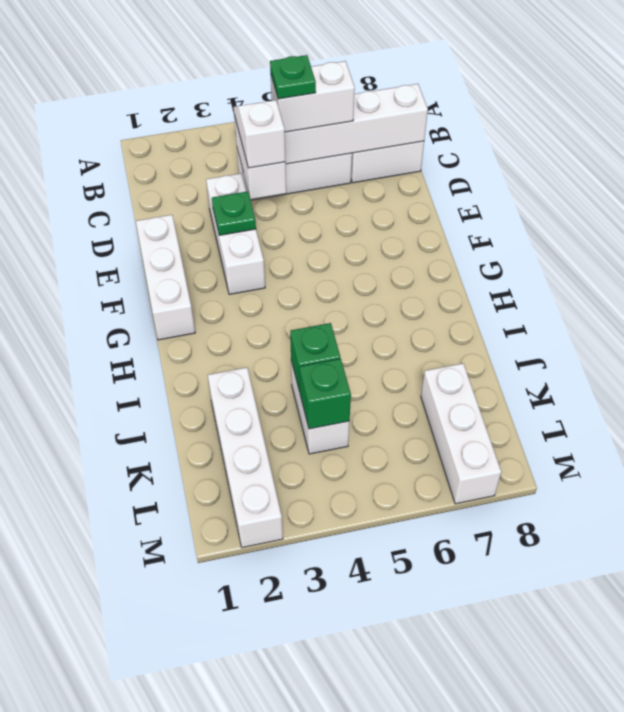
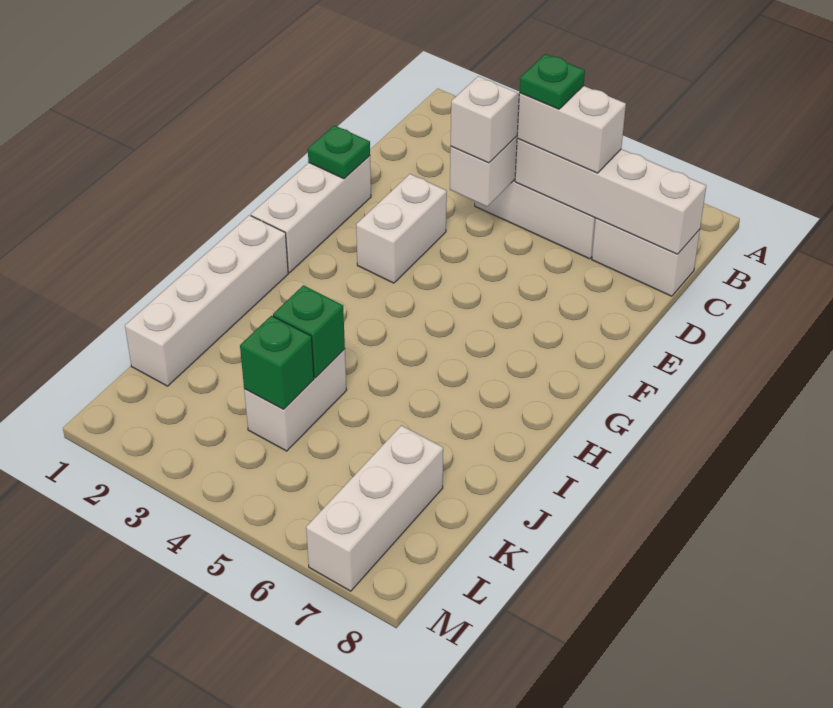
white brick D3:F3 level 1 -> white brick E3:F3 level 1
green plate E3 level 2 -> green plate E1 level 2
white brick J2:M2 level 1 -> white brick H1:K1 level 1

